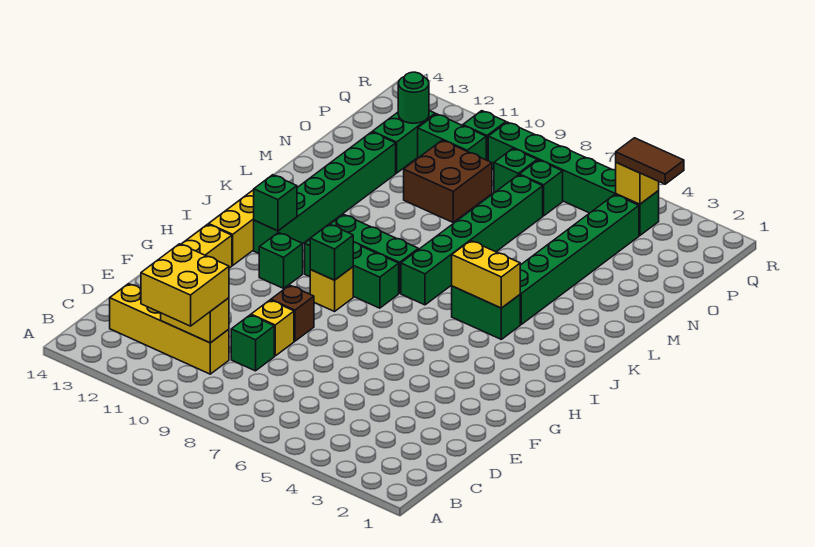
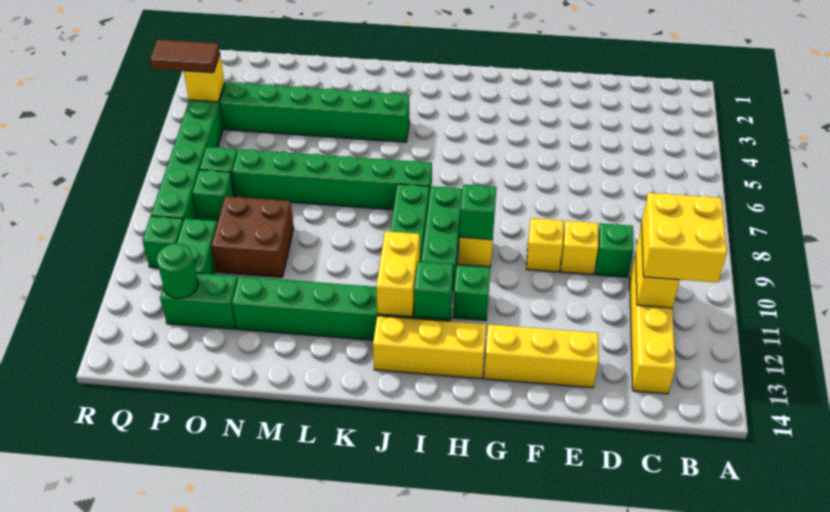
brown brick F9 level 1 -> yellow brick F9 level 1
green brick J4:J5 level 1 -> none
yellow brick J4:J5 level 2 -> yellow brick J11:J12 level 2
brown tile Q3:Q4 level 3 -> brown tile Q4:R4 level 3

